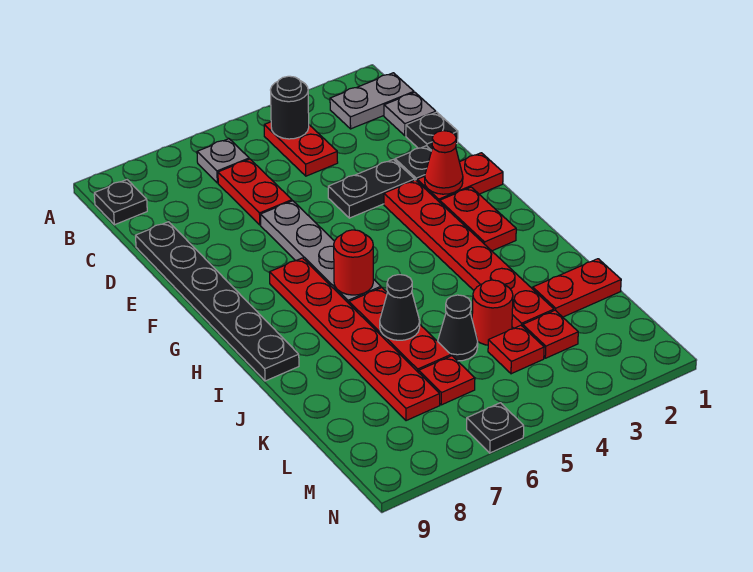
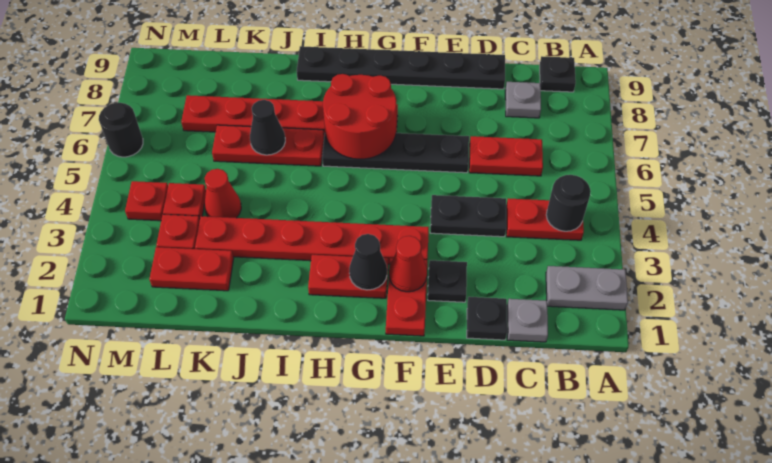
grey plate B1:B2 level 1 -> grey plate A2:B2 level 1
grey plate B6 level 1 -> grey plate C8 level 1
black plate E3:E4 level 1 -> black plate D4:E4 level 1
grey plate E6:H6 level 1 -> black plate E6:H6 level 1
red round brick H6 level 2 -> red round brick G6:H7 level 2
red plate K1:K2 level 1 -> red plate K2:L2 level 1
red round brick K4 level 1 -> red cone K4 level 1
black cone K5 level 1 -> black cone G2 level 2
red plate L6 level 1 -> red plate M4 level 1
black plate N6 level 1 -> black round brick N6 level 1

